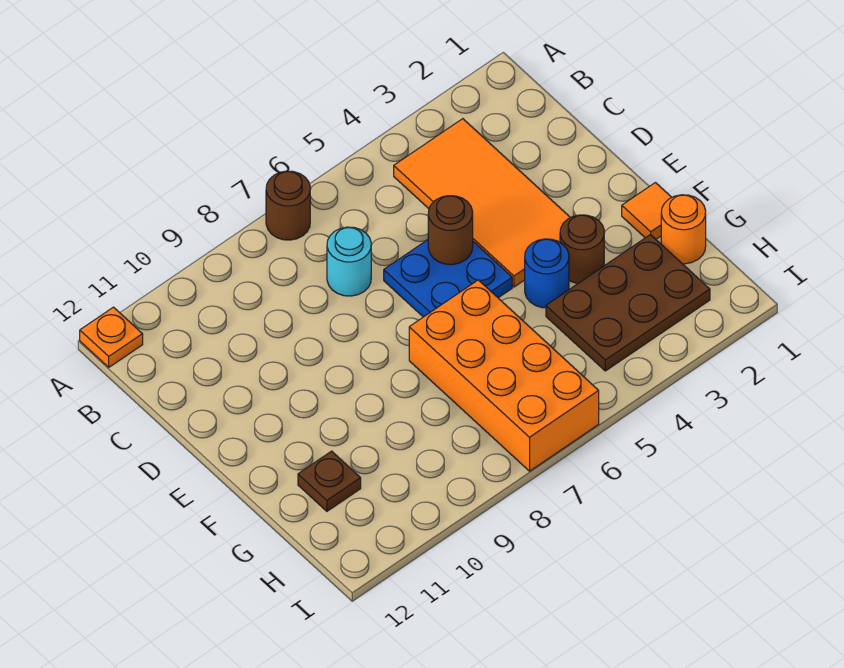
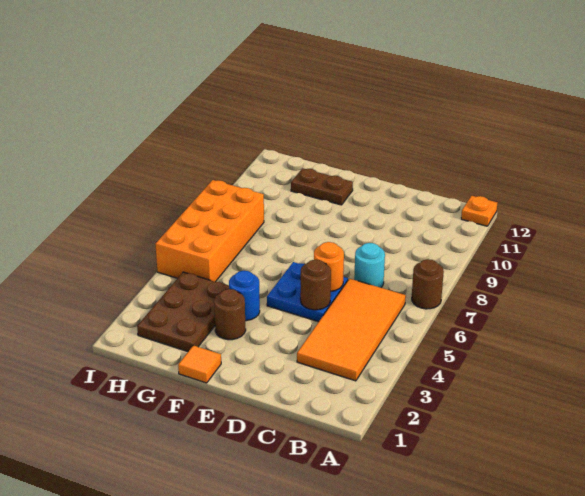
orange tile B3:E4 level 1 -> orange tile B3:C6 level 1
orange brick F6:I7 level 1 -> orange brick H5:I8 level 1
orange round brick G1 level 1 -> orange round brick D6 level 2
brown plate G11 level 1 -> brown plate F11:G11 level 1

